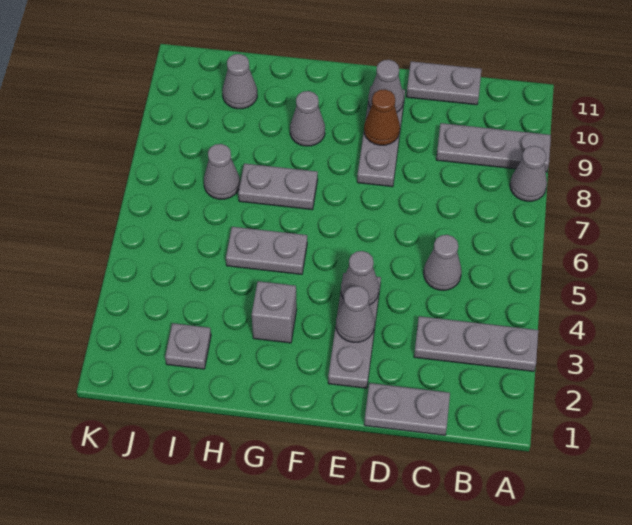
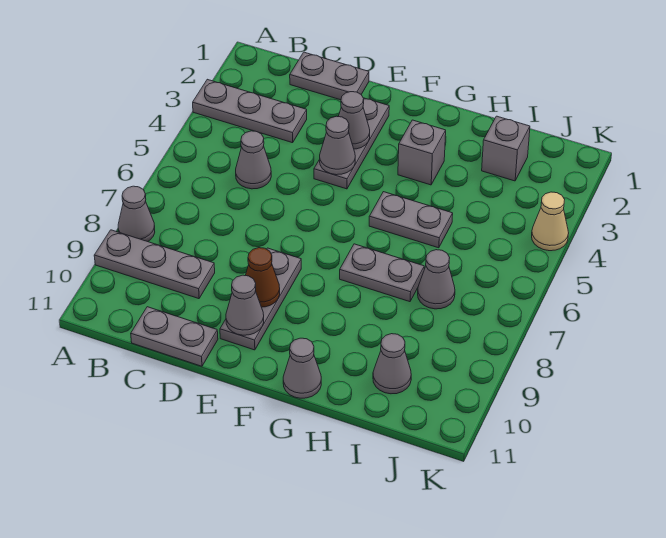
grey cone G9 level 1 -> grey cone G11 level 1
grey plate I2 level 1 -> grey brick I2 level 1
none -> tan cone K4 level 1

